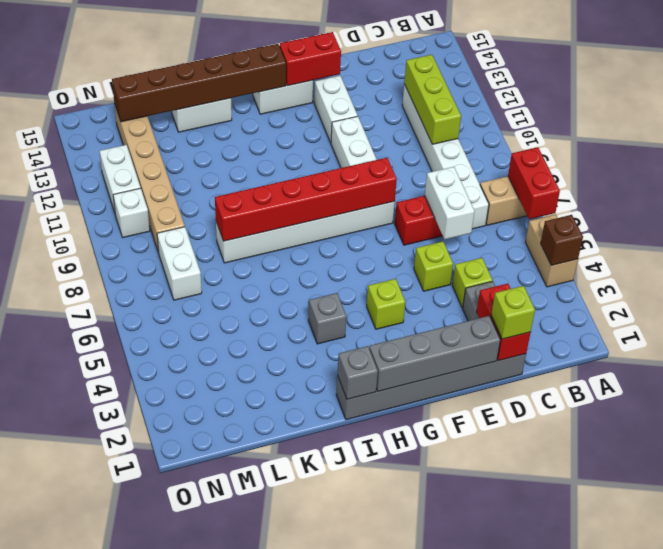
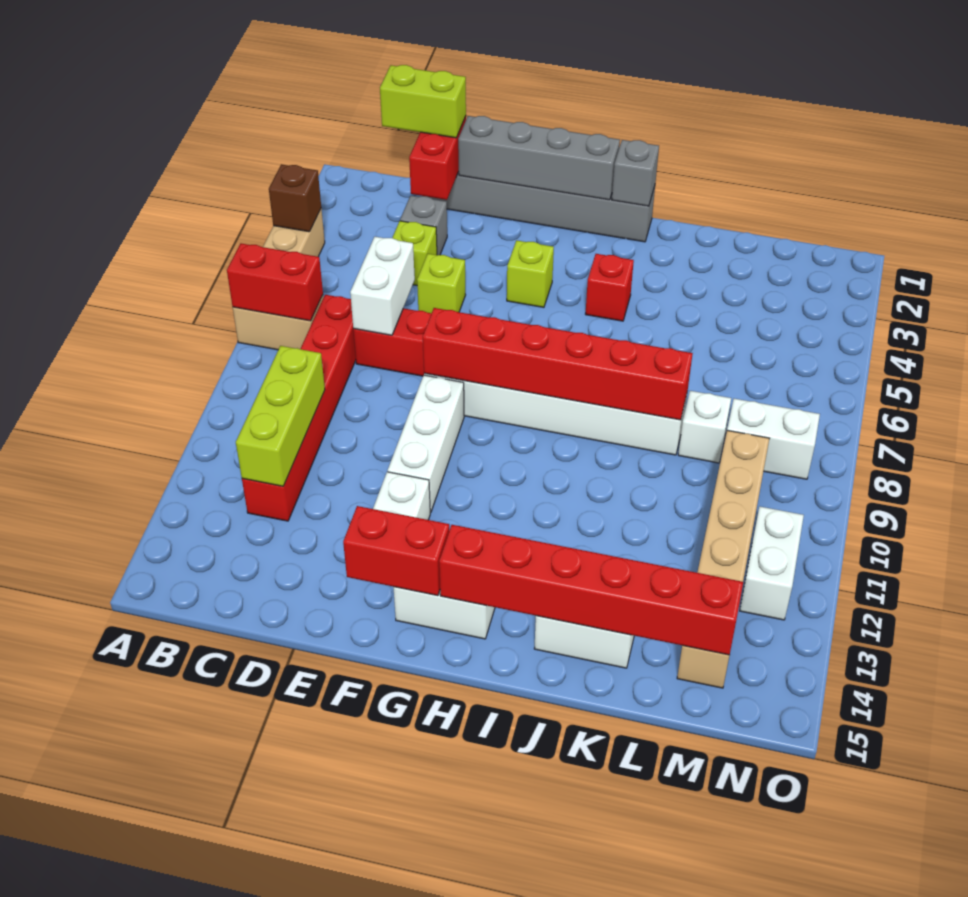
red brick A6:A7 level 2 -> red brick A7:B7 level 2
white brick C7:C12 level 1 -> red brick C7:C12 level 1
lime brick D1 level 3 -> lime brick C1:D1 level 3
brown brick H14:M14 level 2 -> red brick H14:M14 level 2
grey brick I4 level 1 -> red brick I4 level 1
white brick M7:M8 level 1 -> white brick M8:N8 level 1
white brick N10 level 1 -> white brick L8 level 1

